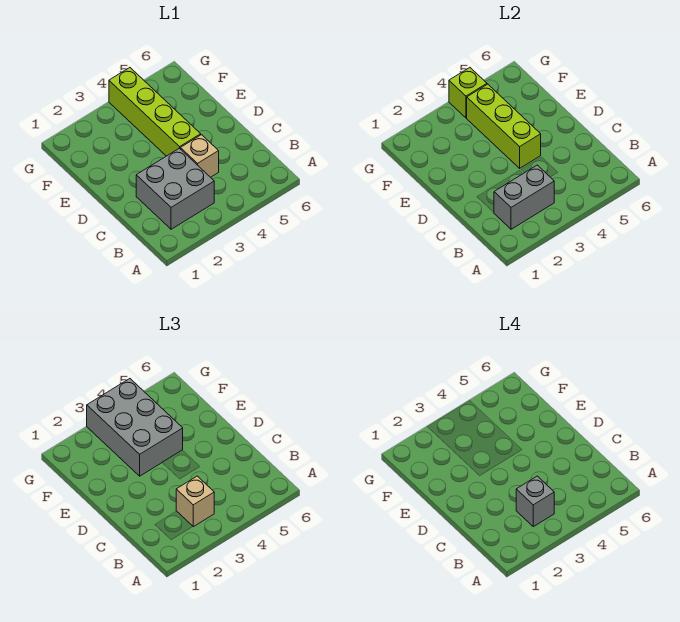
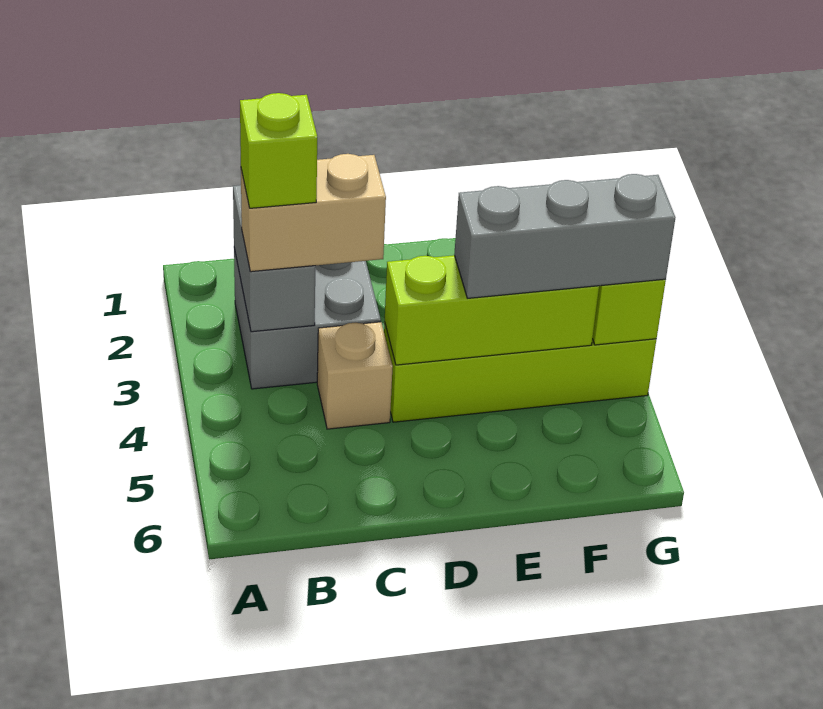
tan brick B3 level 3 -> tan brick B3:C3 level 3
grey brick B3 level 4 -> lime brick B3 level 4
grey brick E3:G4 level 3 -> grey brick E4:G4 level 3

